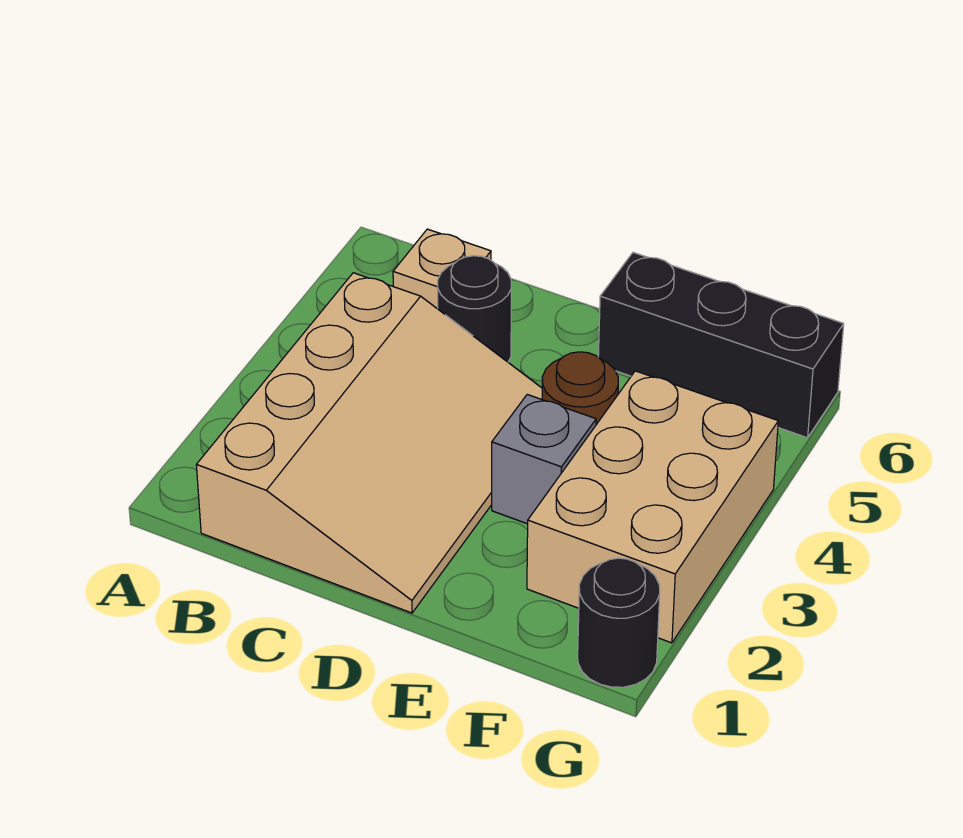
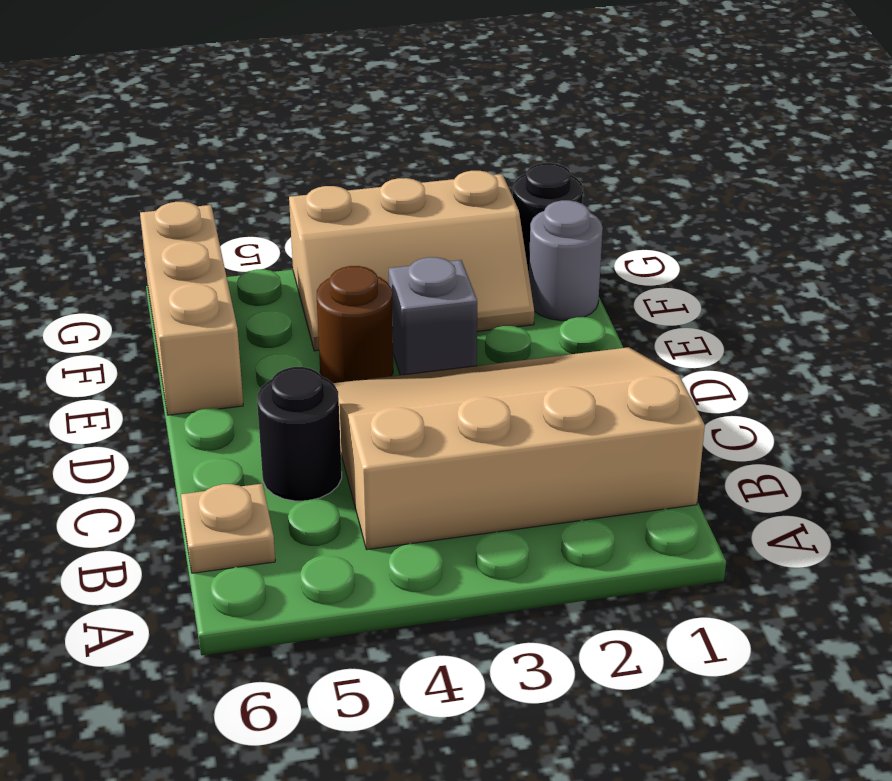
black brick E6:G6 level 1 -> tan brick E6:G6 level 1
none -> grey round brick F1 level 1
tan brick F2:G4 level 1 -> tan slope F2:G4 level 1 top G

